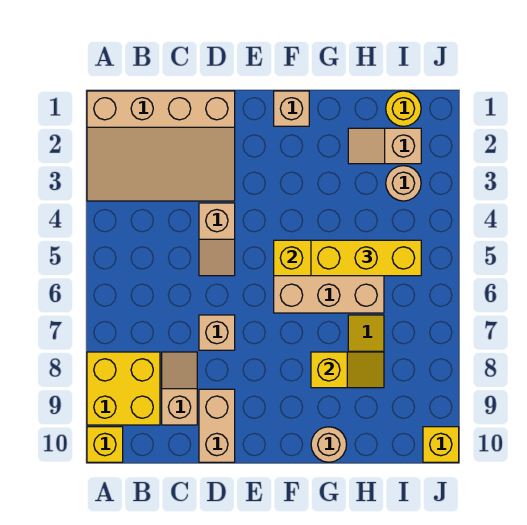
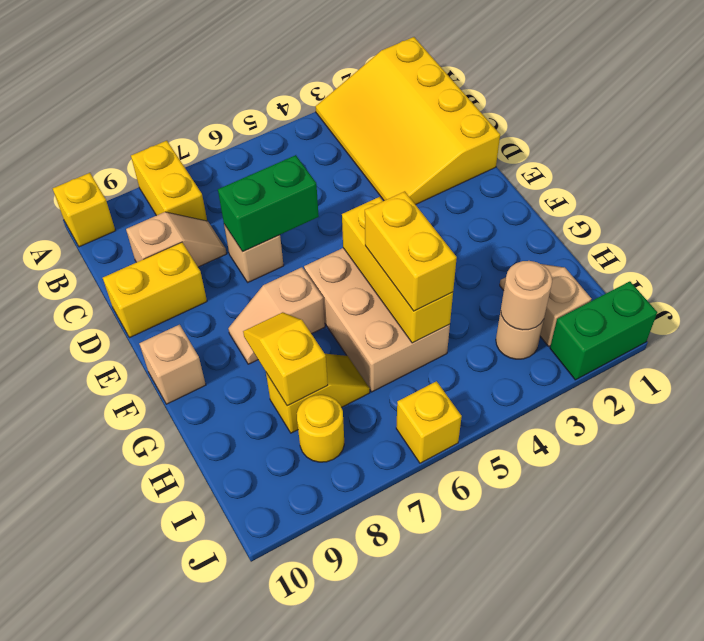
tan slope A1:D3 level 1 top 1 -> yellow slope A1:D3 level 1 top 1
yellow brick A8:B9 level 1 -> yellow brick A8:B8 level 1
tan slope D4:D5 level 1 top 4 -> tan slope F7:F8 level 1 top 7
none -> green brick D6:D7 level 2
tan brick D9:D10 level 1 -> yellow brick D9:D10 level 1
tan brick F1 level 1 -> tan brick F10 level 1
yellow brick G5:I5 level 3 -> yellow brick G5:H5 level 3
yellow slope G8:H8 level 2 top G -> yellow slope G8:H8 level 2 top H
tan round brick G10 level 1 -> tan round brick I3 level 2
yellow round brick I1 level 1 -> yellow round brick I8 level 1
none -> green brick J1:J2 level 1
yellow brick J10 level 1 -> yellow brick J6 level 1

